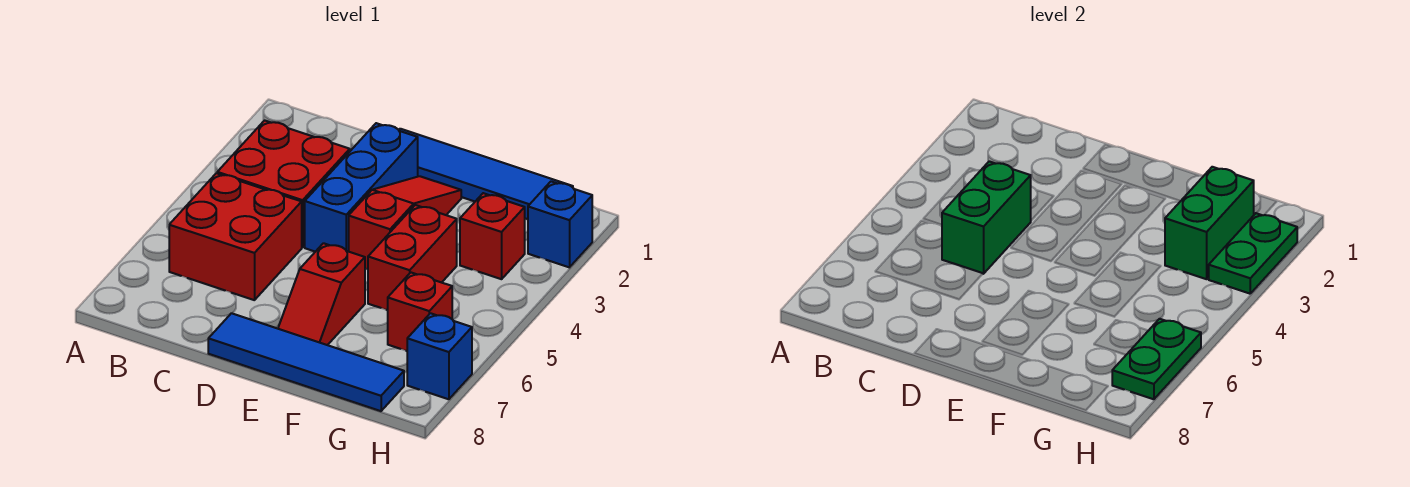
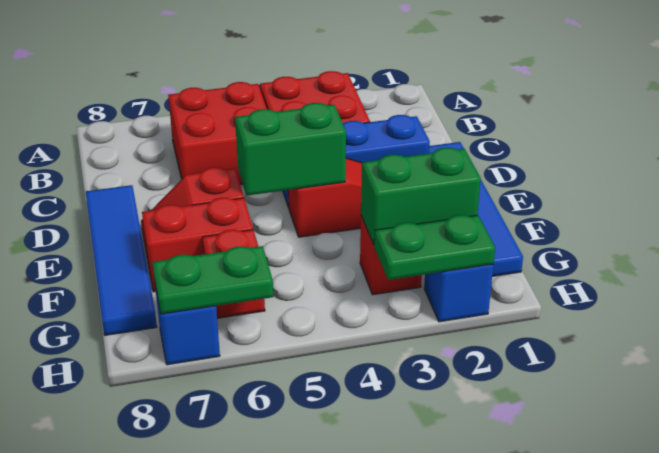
green brick C4:C5 level 2 -> green brick E4:E5 level 2
red brick F4:F5 level 1 -> red brick F6:F7 level 1

